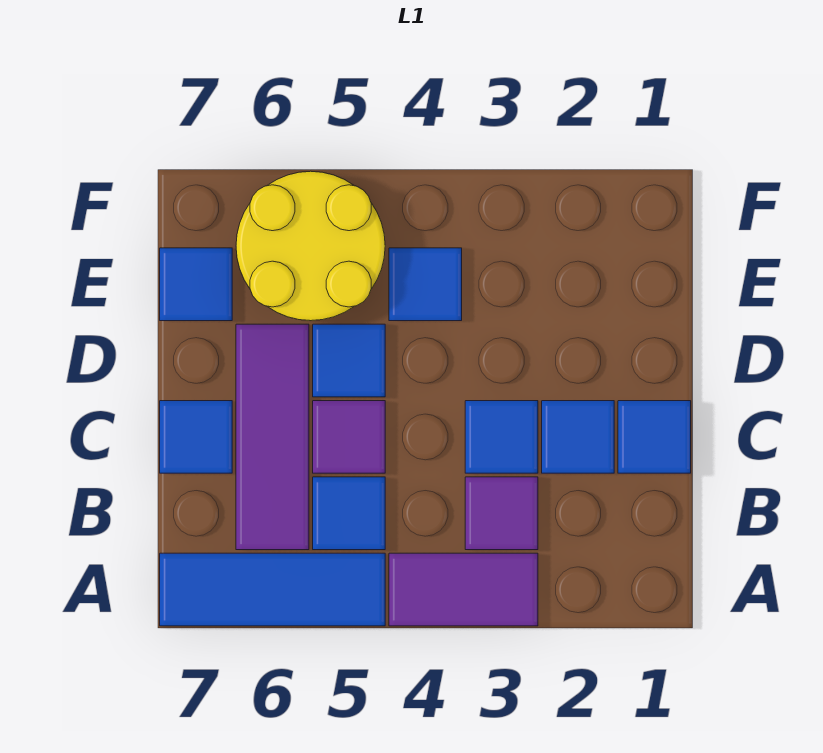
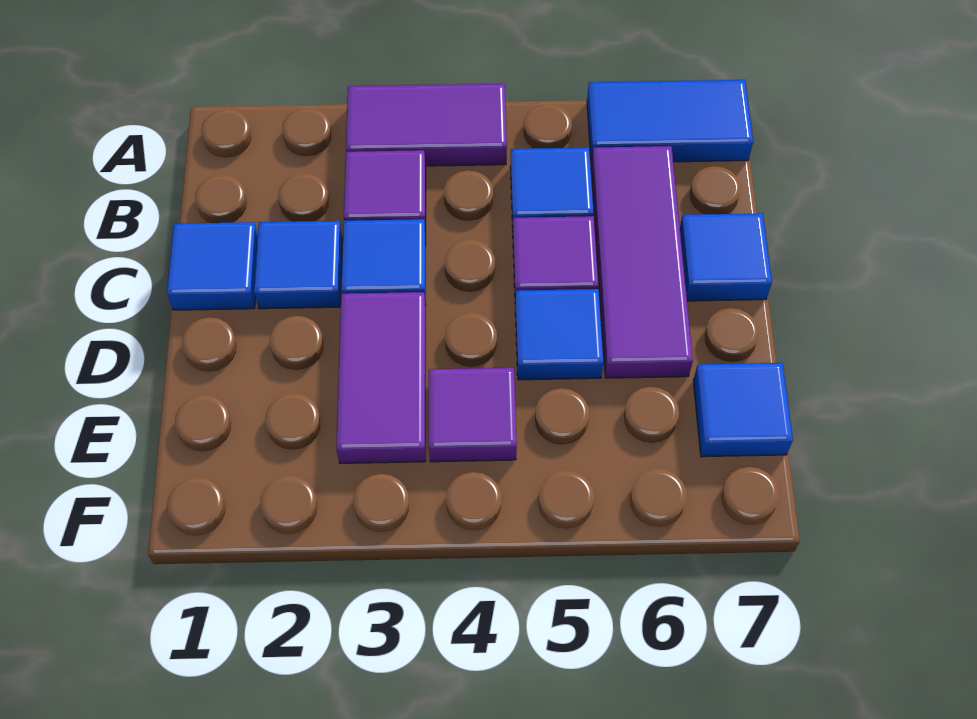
blue tile A5:A7 level 1 -> blue tile A6:A7 level 1
none -> purple tile D3:E3 level 1
blue tile E4 level 1 -> purple tile E4 level 1
yellow round brick E5:F6 level 1 -> none

